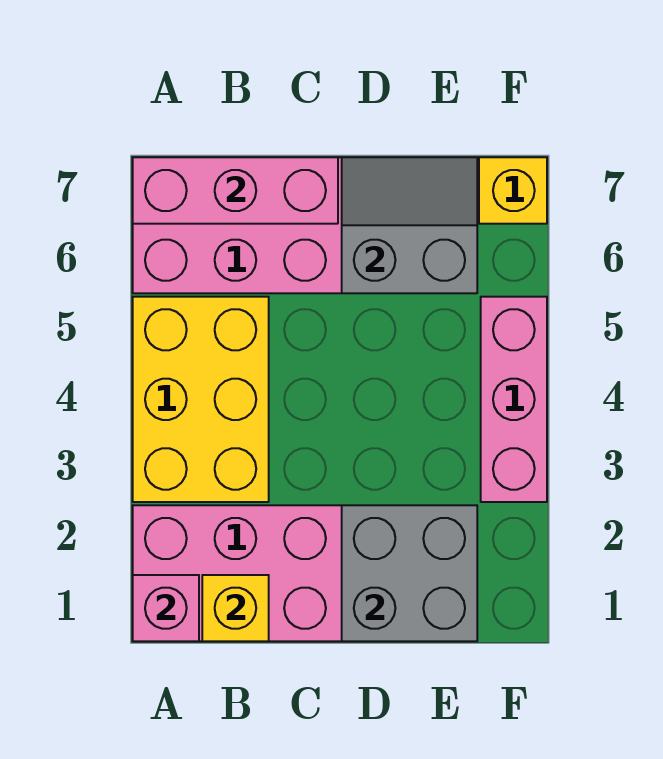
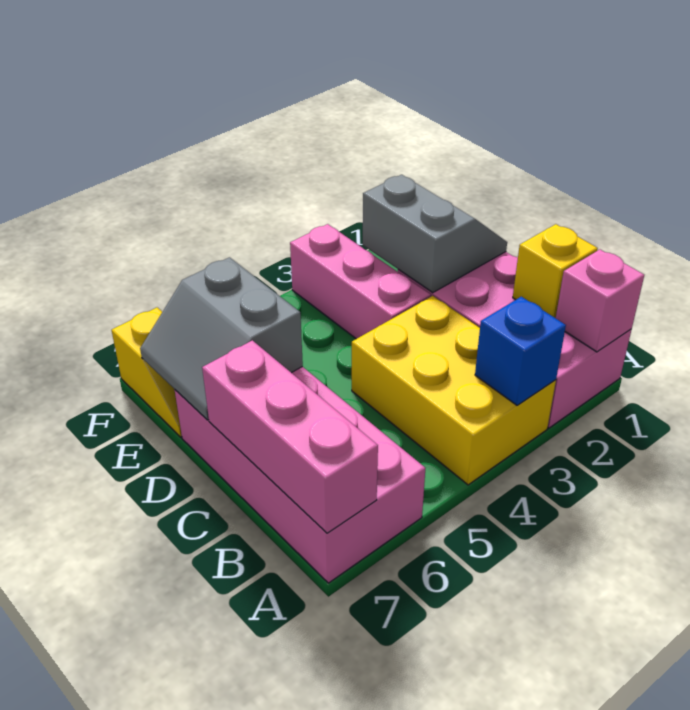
yellow brick A3:B5 level 1 -> yellow brick A3:C4 level 1
none -> blue brick A3 level 2
grey brick D1:E2 level 2 -> grey slope D1:E2 level 2 top 2
pink brick F3:F5 level 1 -> pink brick D3:F3 level 1

